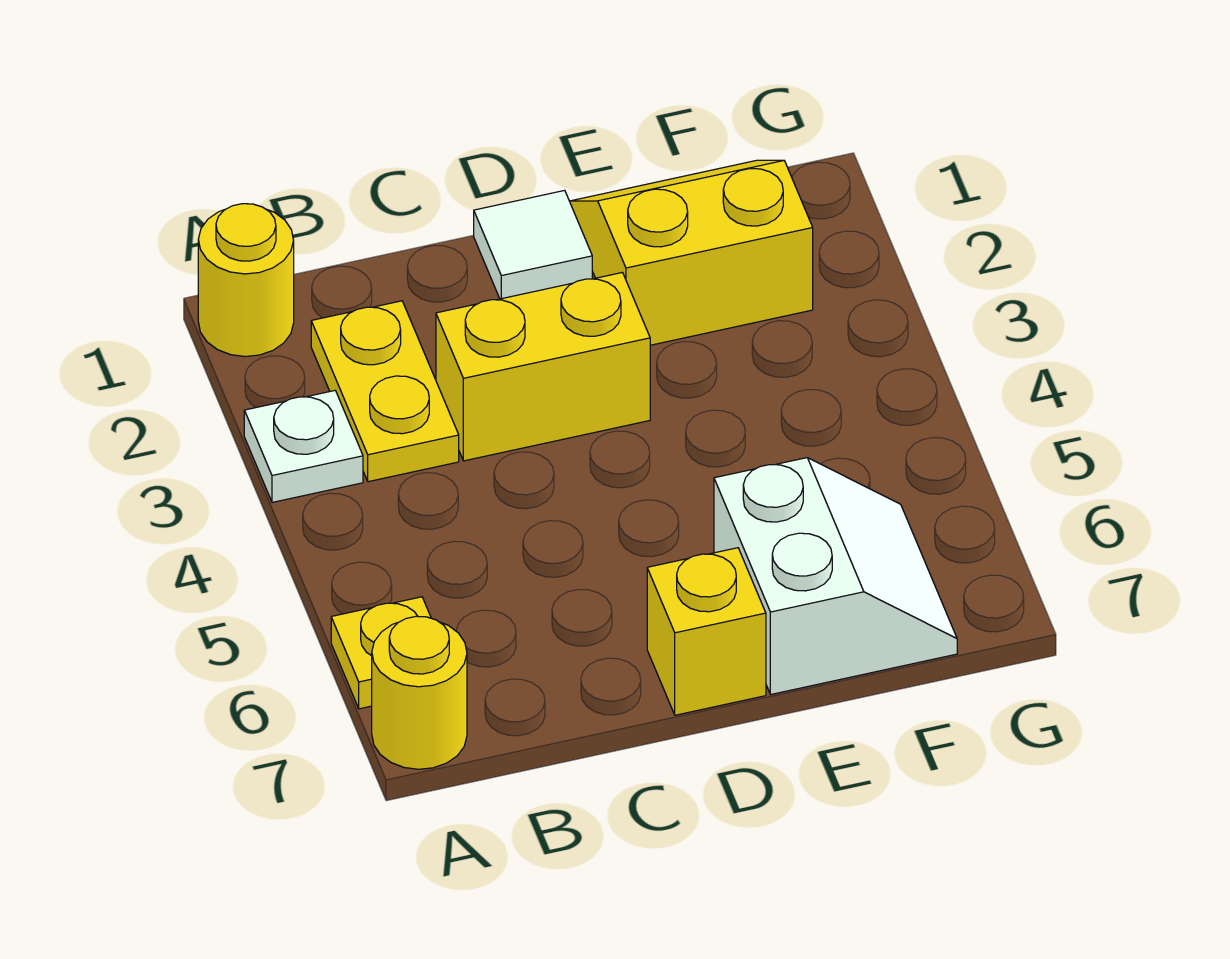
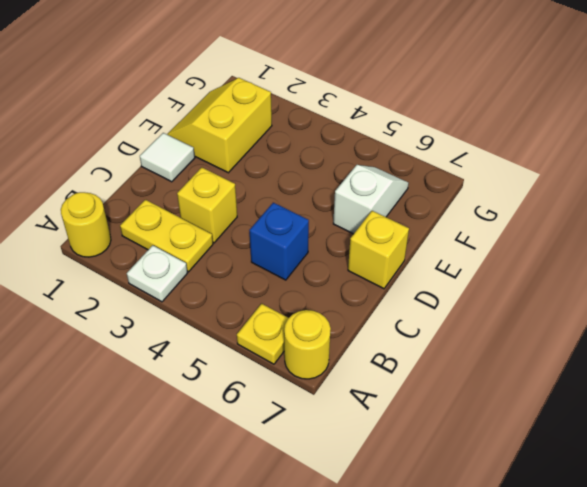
yellow brick C3:D3 level 1 -> yellow brick C3 level 1
none -> blue brick C5 level 1
white slope E6:F7 level 1 top E -> white slope E6:F6 level 1 top E

